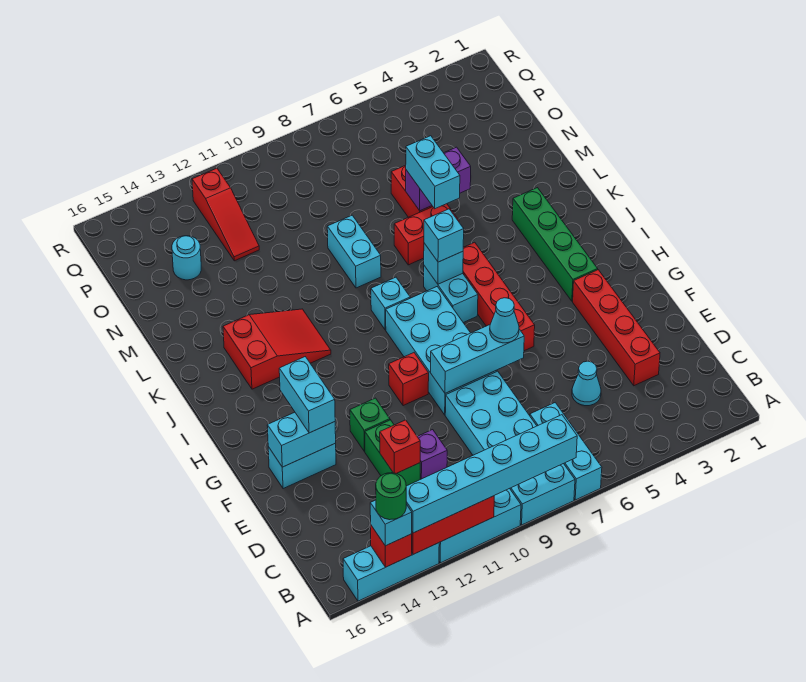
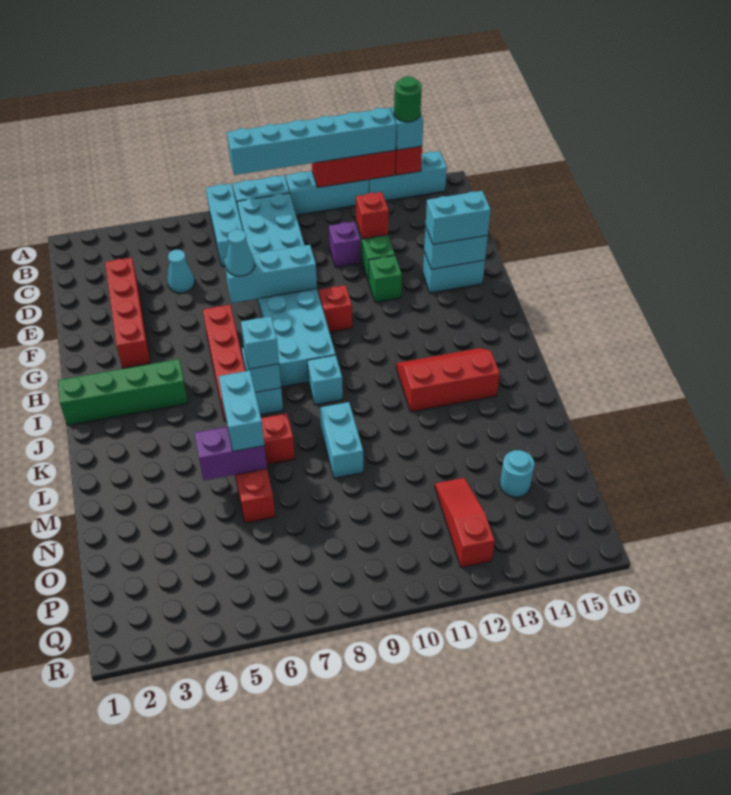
cyan brick F14:G14 level 3 -> cyan brick F14:F15 level 3
green brick H3:K3 level 1 -> green brick I1:I4 level 1
red slope J12:K14 level 1 top 14 -> red slope J12:K14 level 1 top K

